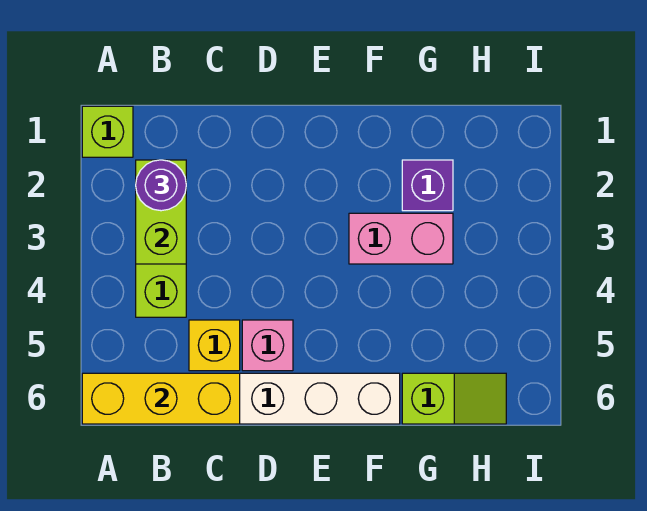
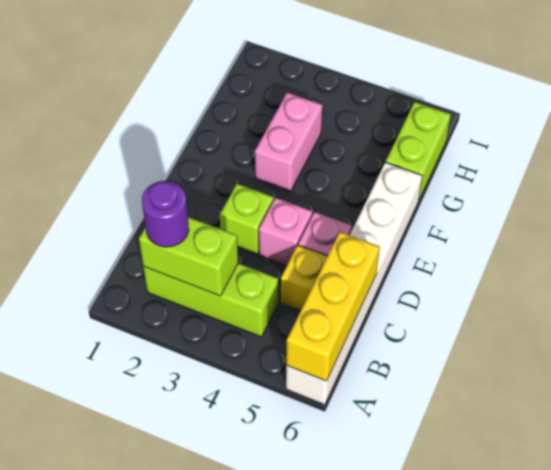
lime brick A1 level 1 -> lime brick D3 level 1
none -> pink brick D4 level 1
purple brick G2 level 1 -> none
lime slope G6:H6 level 1 top G -> lime brick G6:H6 level 1

